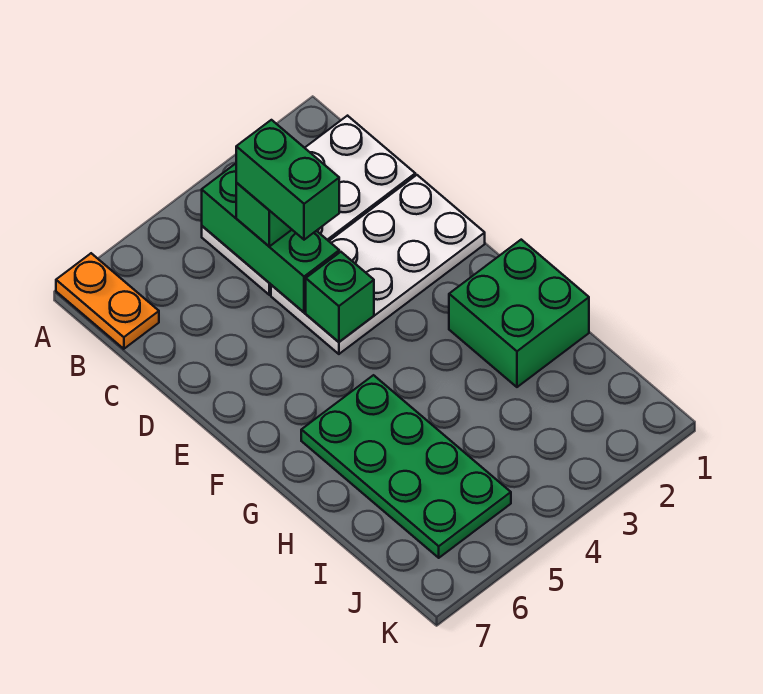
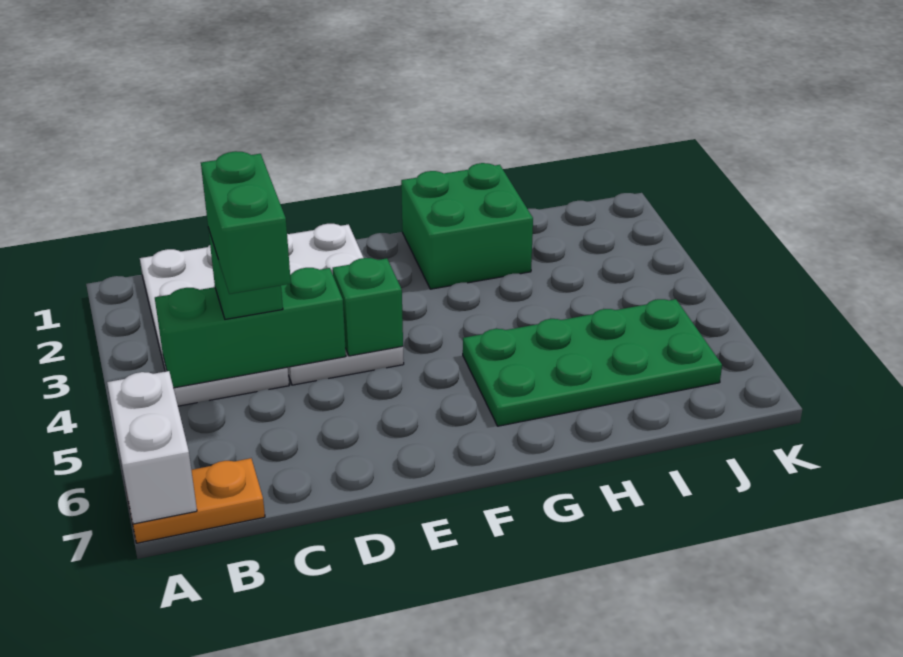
none -> white brick A6:A7 level 2
green brick C4:D4 level 4 -> green brick C4:C5 level 4

